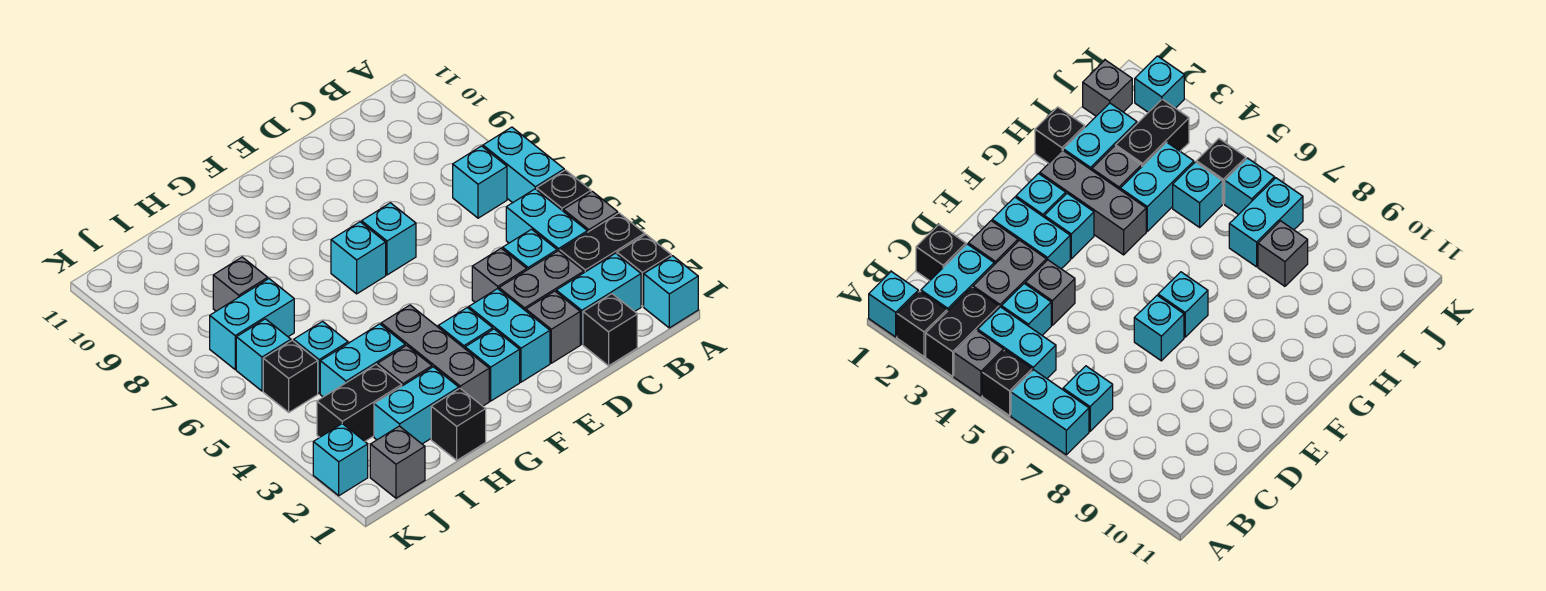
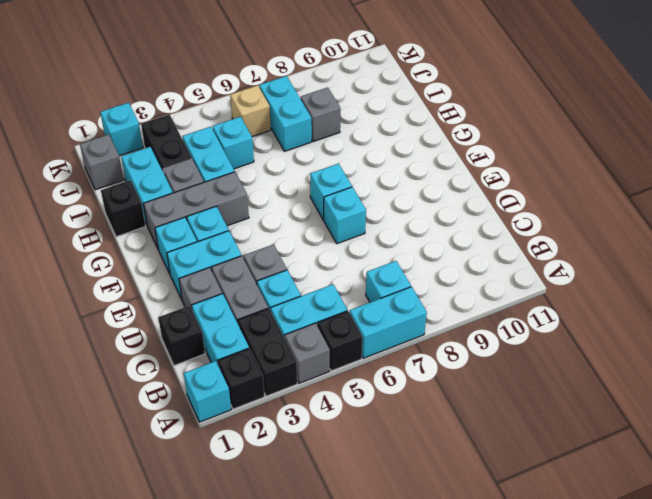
black brick J5 level 1 -> none
cyan brick J6 level 1 -> tan brick J6 level 1

